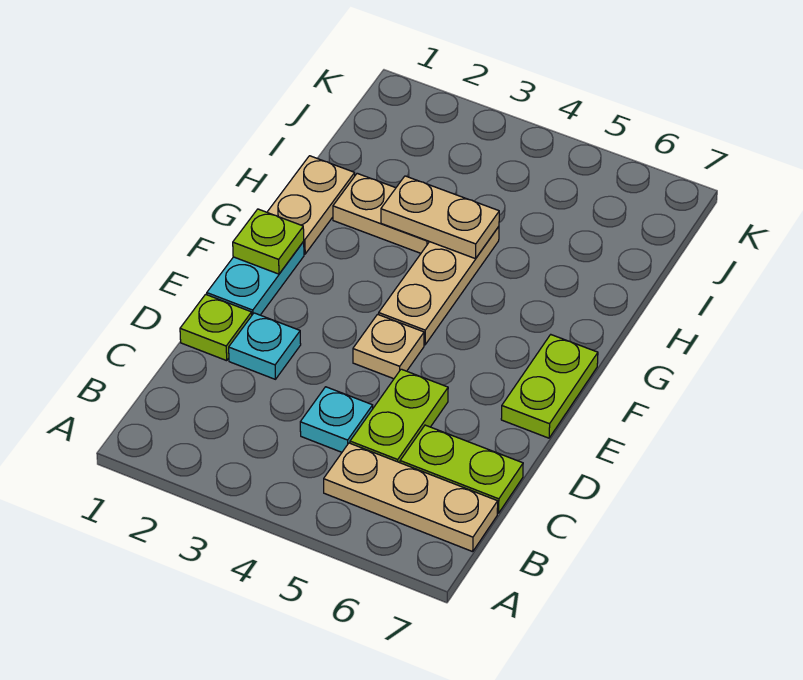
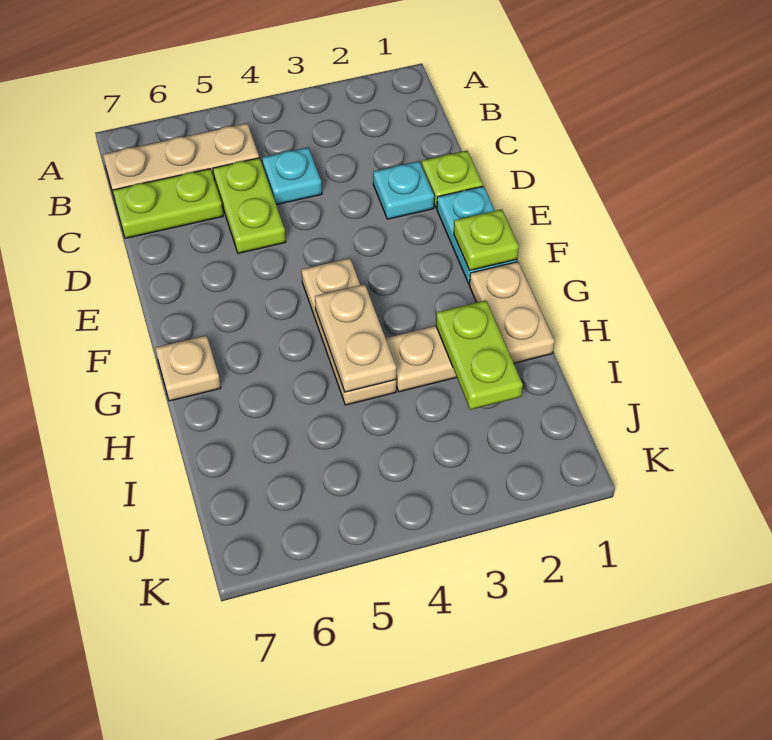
tan plate E4 level 1 -> tan plate G7 level 1
lime plate E7:F7 level 1 -> lime plate H2:I2 level 2
tan plate H3:H4 level 2 -> tan plate G4:H4 level 2

